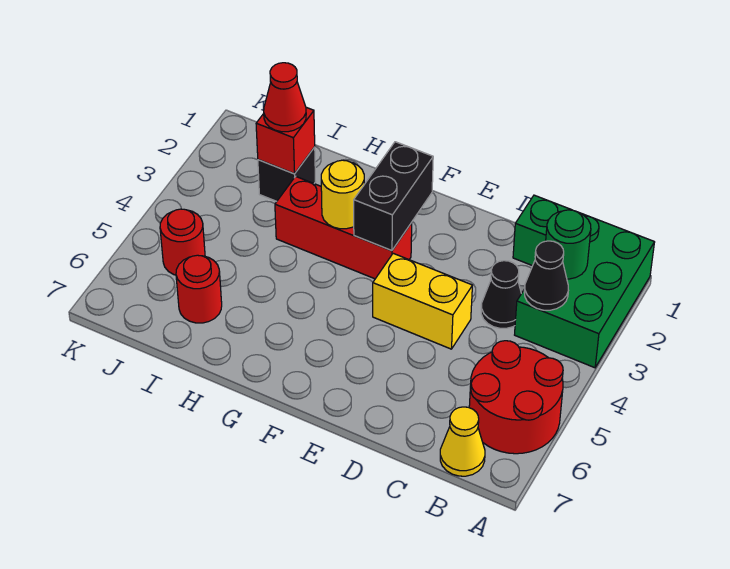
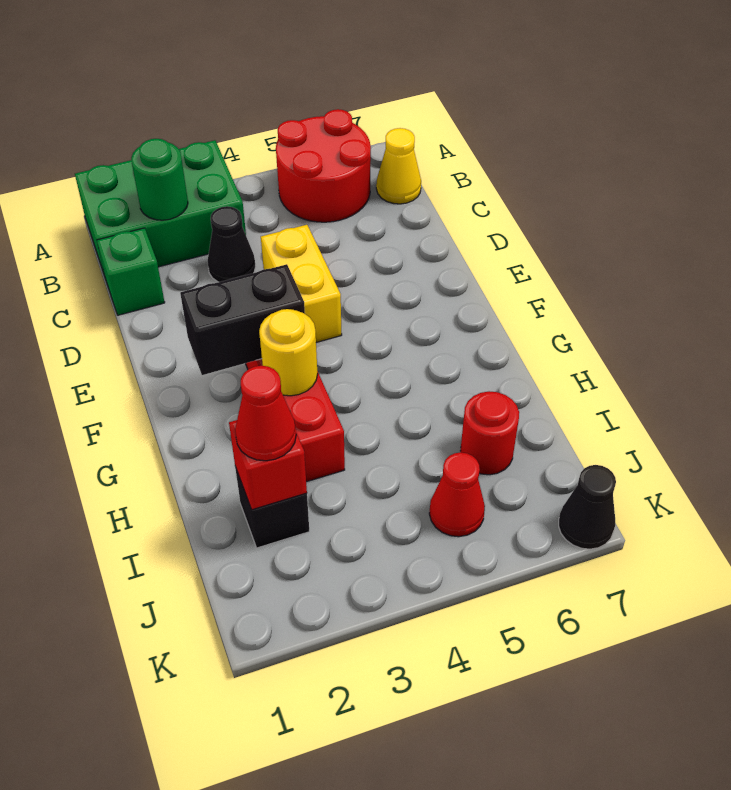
black cone B3 level 2 -> black cone K7 level 1
red round brick J5 level 1 -> red cone J5 level 1

